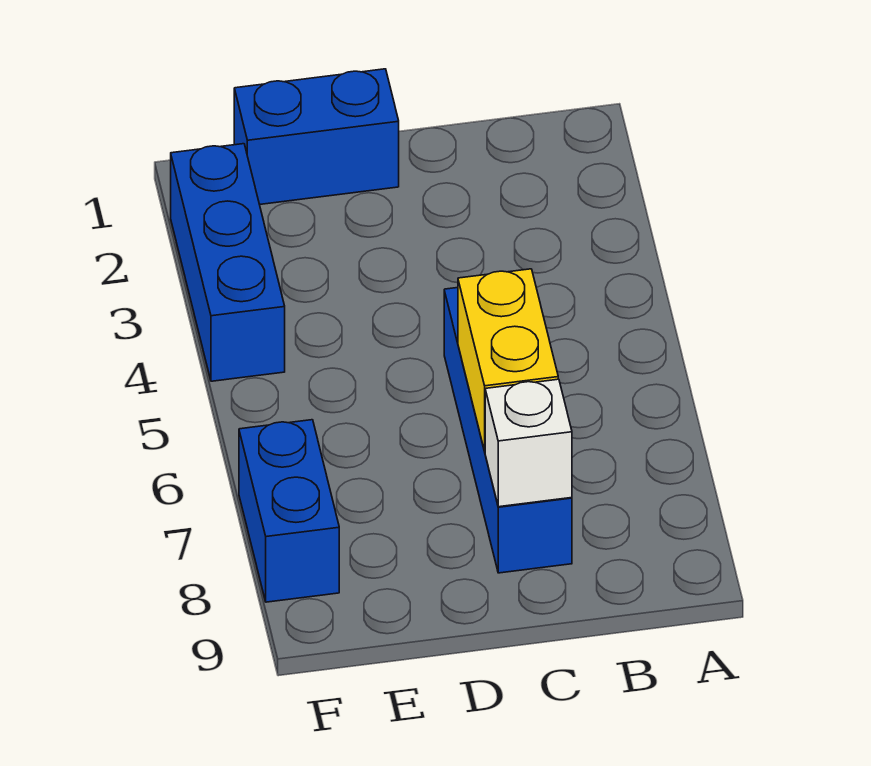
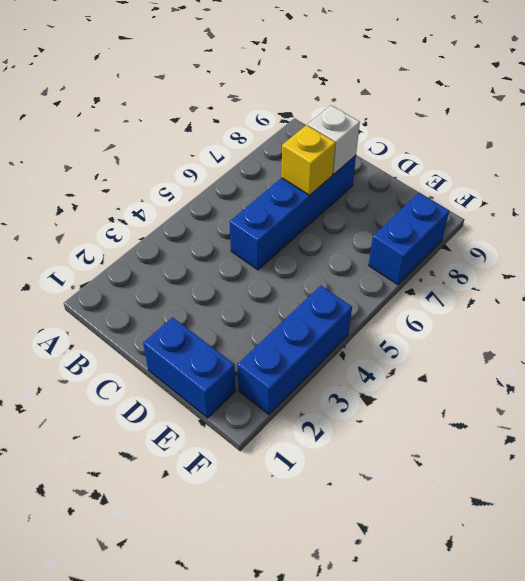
yellow brick C6:C7 level 2 -> yellow brick C7 level 2

